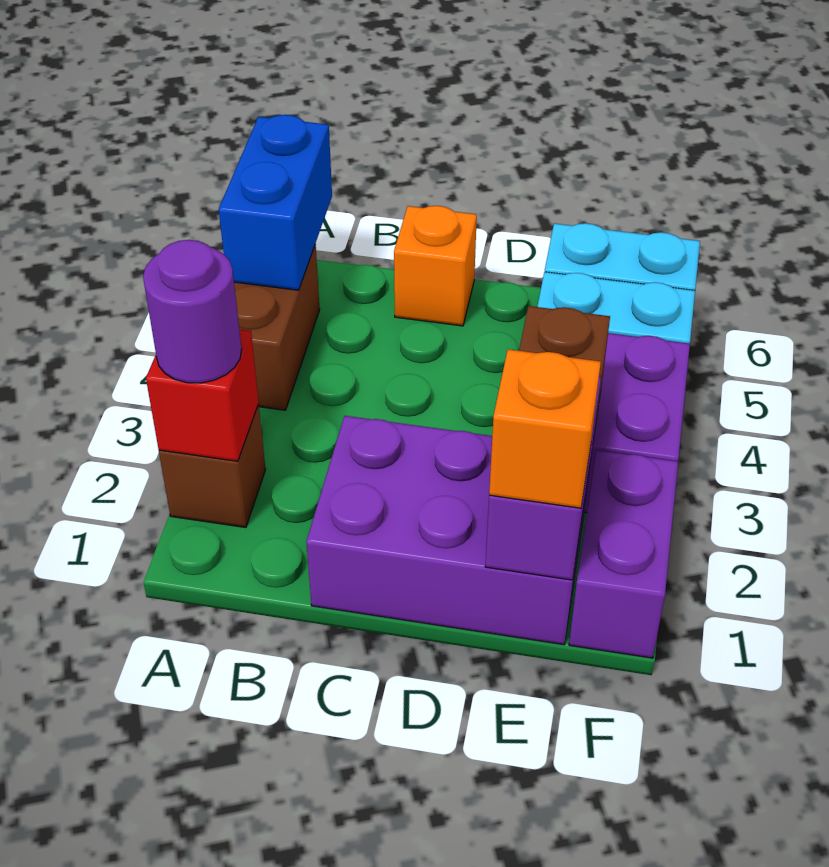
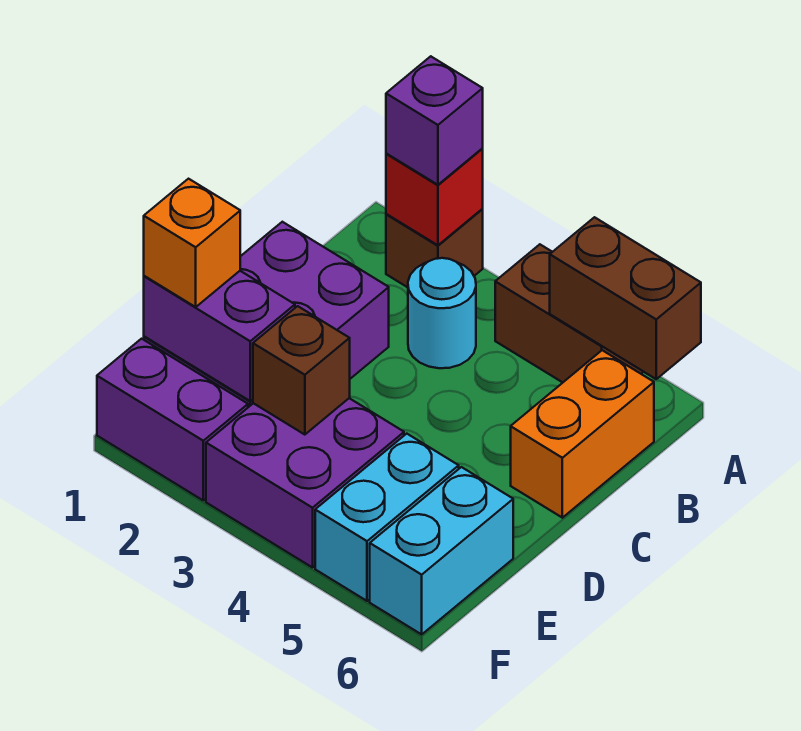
purple round brick A2 level 3 -> purple brick A2 level 3
blue brick A5:A6 level 2 -> brown brick A5:A6 level 2
none -> cyan round brick B3 level 1
orange brick C6 level 1 -> orange brick B6:C6 level 1

